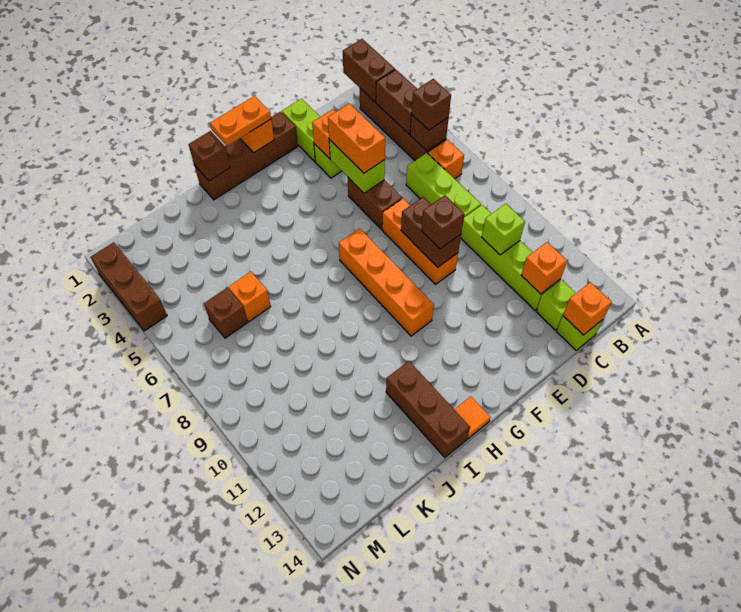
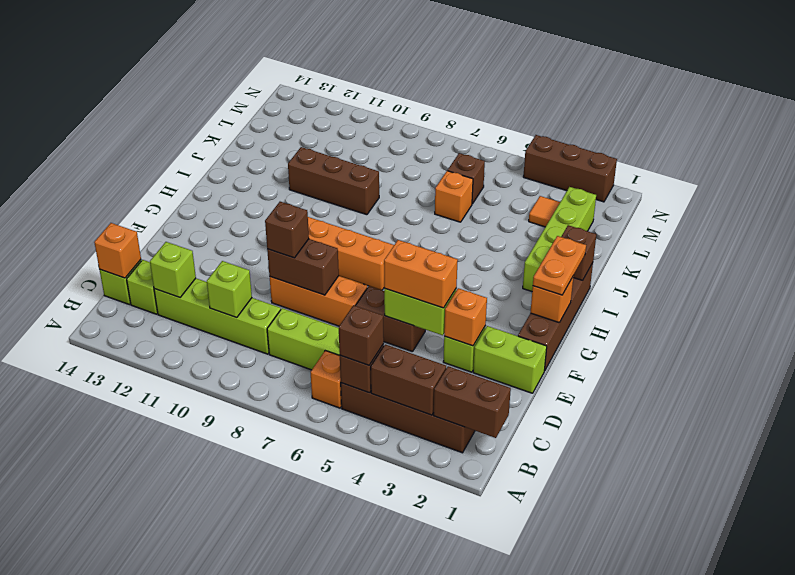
orange brick C12 level 2 -> lime brick C12 level 2
orange tile H14 level 1 -> orange tile L3 level 1
none -> lime brick I2:L2 level 1
brown brick I12:I14 level 1 -> brown brick J9:J11 level 1

